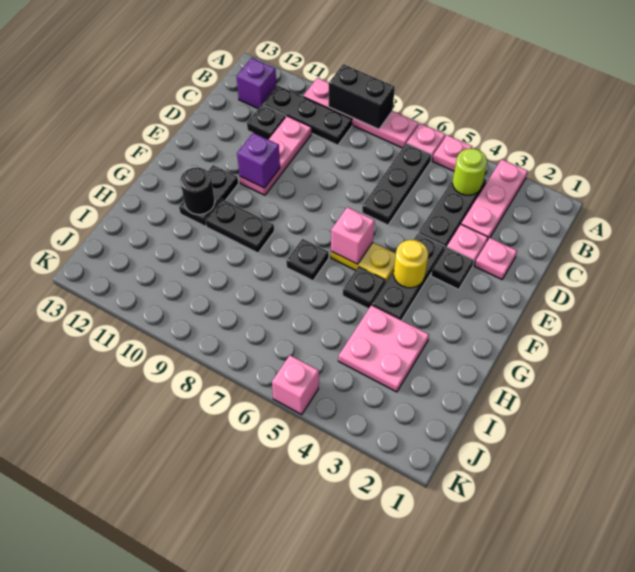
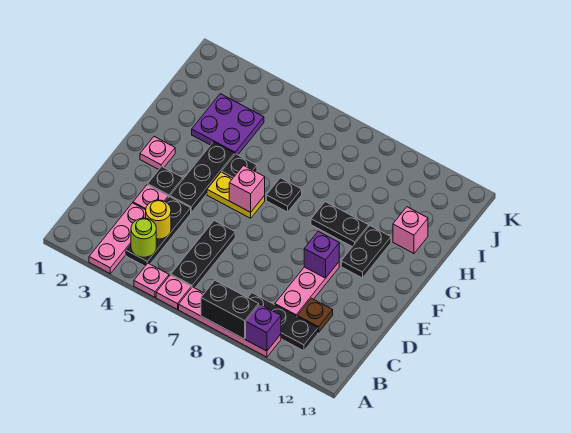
purple brick B12 level 1 -> purple brick A10 level 2
black plate C11 level 1 -> brown plate C11 level 1
pink plate D2 level 1 -> pink plate F2 level 1
yellow round brick F4 level 2 -> yellow round brick C4 level 2
black round brick G11 level 2 -> none
pink plate H3:I4 level 1 -> purple plate H3:I4 level 1
pink brick K5 level 1 -> pink brick H12 level 1

